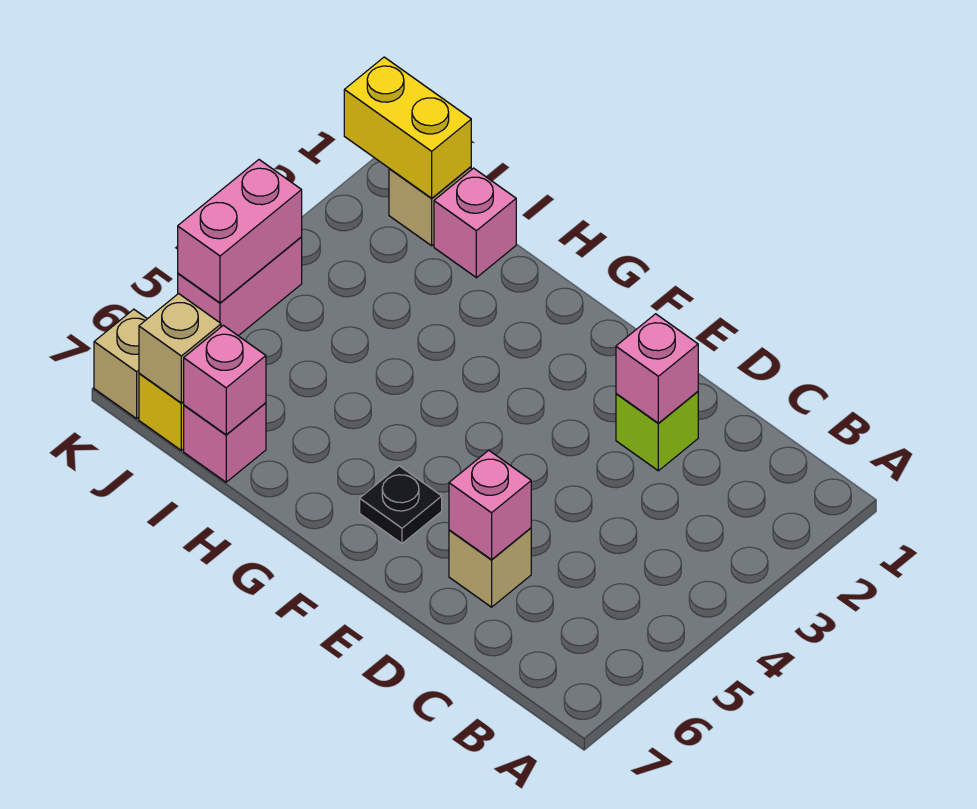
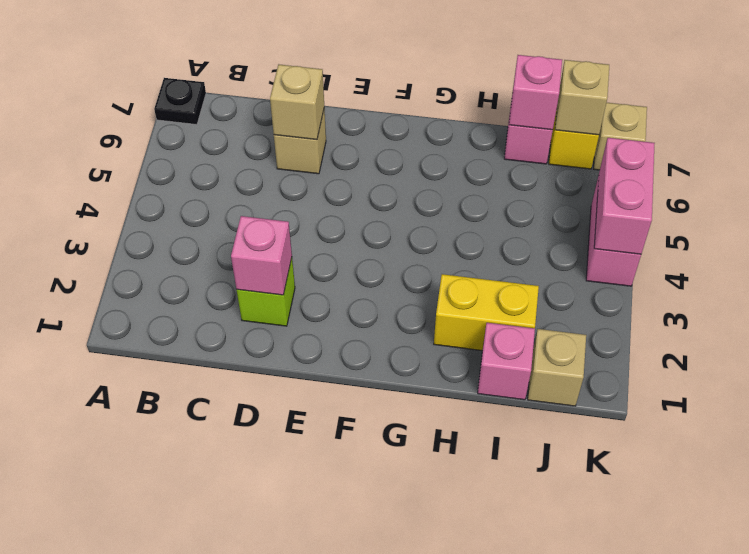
pink brick D6 level 2 -> tan brick D6 level 2
black plate F6 level 1 -> black plate A7 level 1
yellow brick J1:K1 level 2 -> yellow brick H2:I2 level 1

